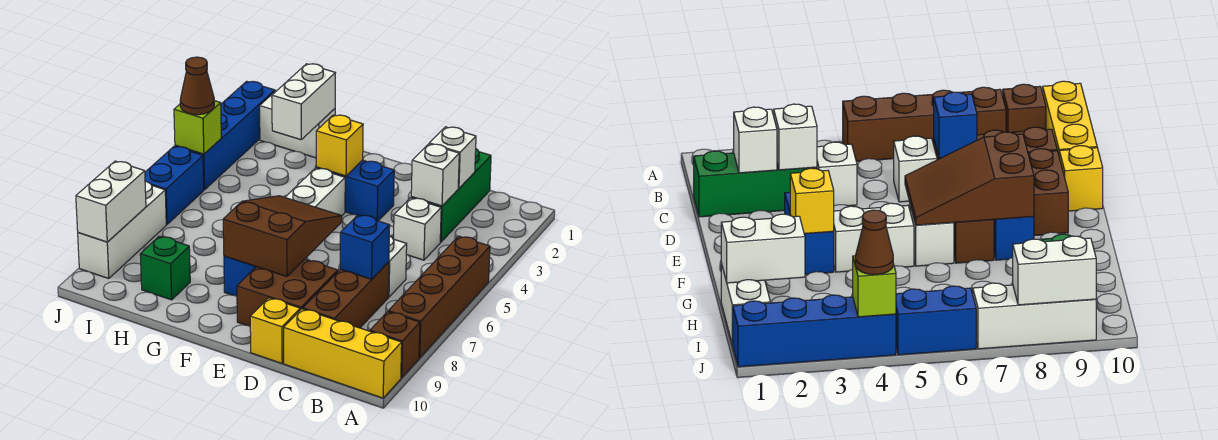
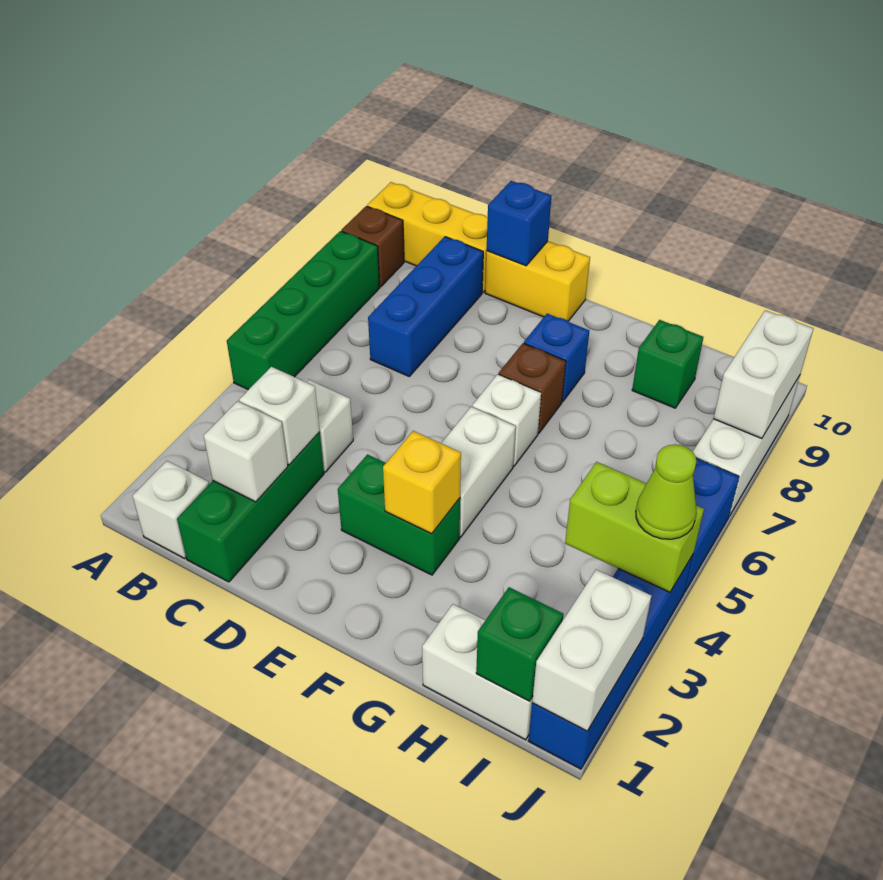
brown brick A5:A8 level 1 -> green brick A5:A8 level 1
white brick C6 level 1 -> white brick B1 level 1
brown brick C7:C9 level 1 -> blue brick C7:C9 level 1
blue brick C7 level 2 -> blue brick D10 level 2
brown brick D8:E9 level 1 -> none
yellow brick D10 level 1 -> yellow brick D10:E10 level 1
blue brick E3:F3 level 1 -> green brick E3:F3 level 1
brown slope E6:F8 level 2 top 8 -> none
white brick H1:H2 level 2 -> white brick J1:J2 level 2
none -> green brick I1 level 2
lime brick J4 level 2 -> lime brick I4:J4 level 2
brown cone J4 level 3 -> lime cone J4 level 3

